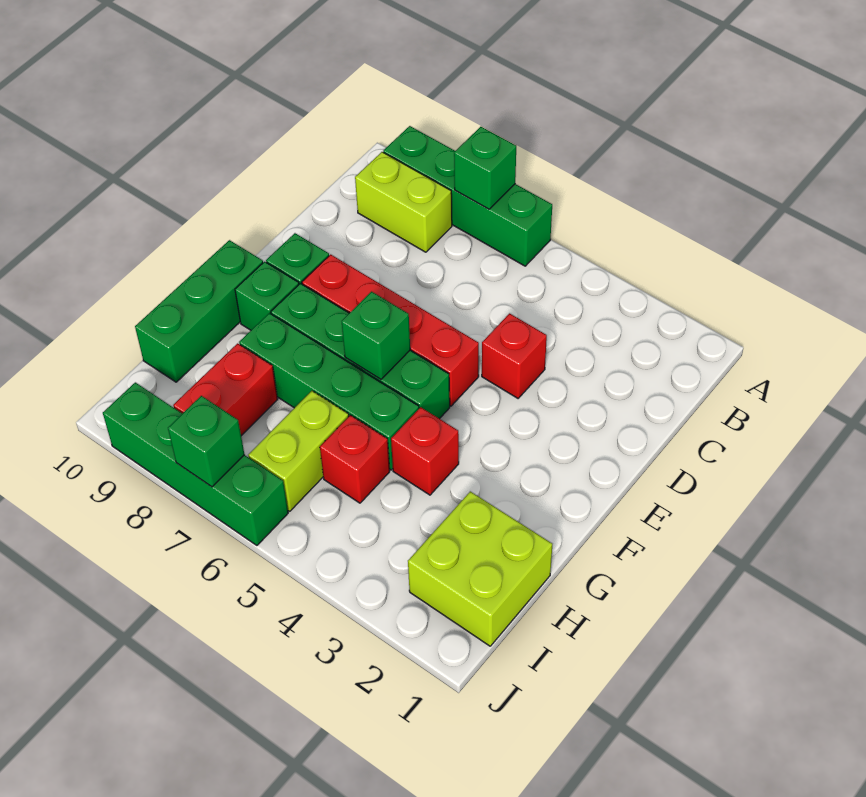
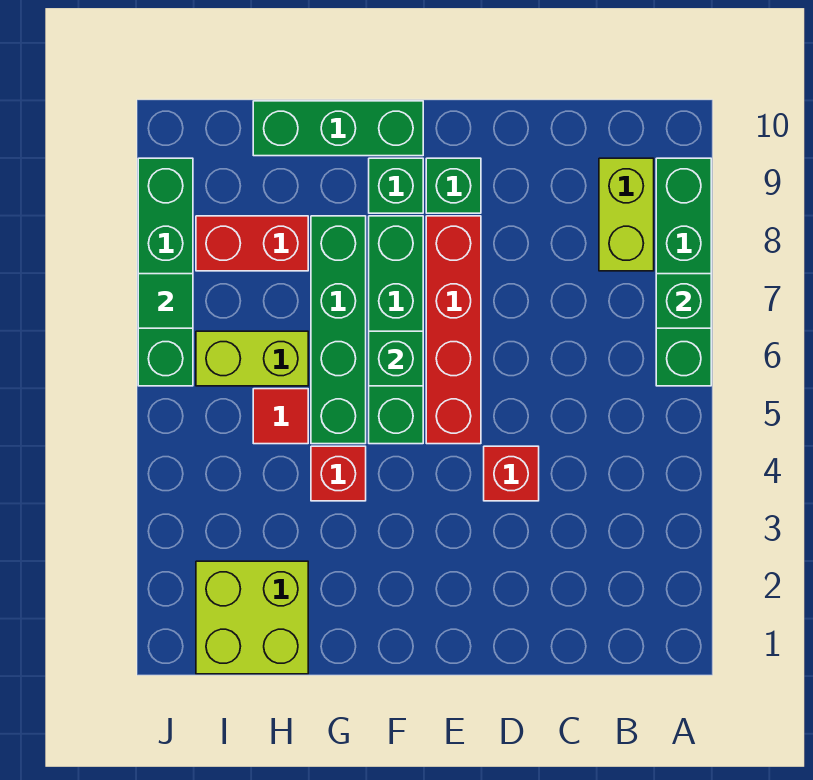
red brick H5 level 1 -> red tile H5 level 1
green brick J7 level 2 -> green tile J7 level 2

